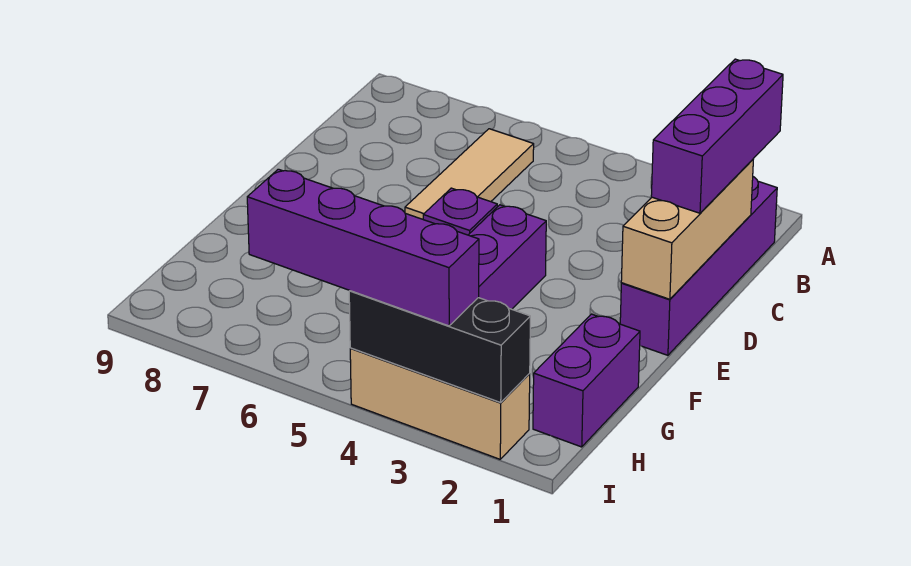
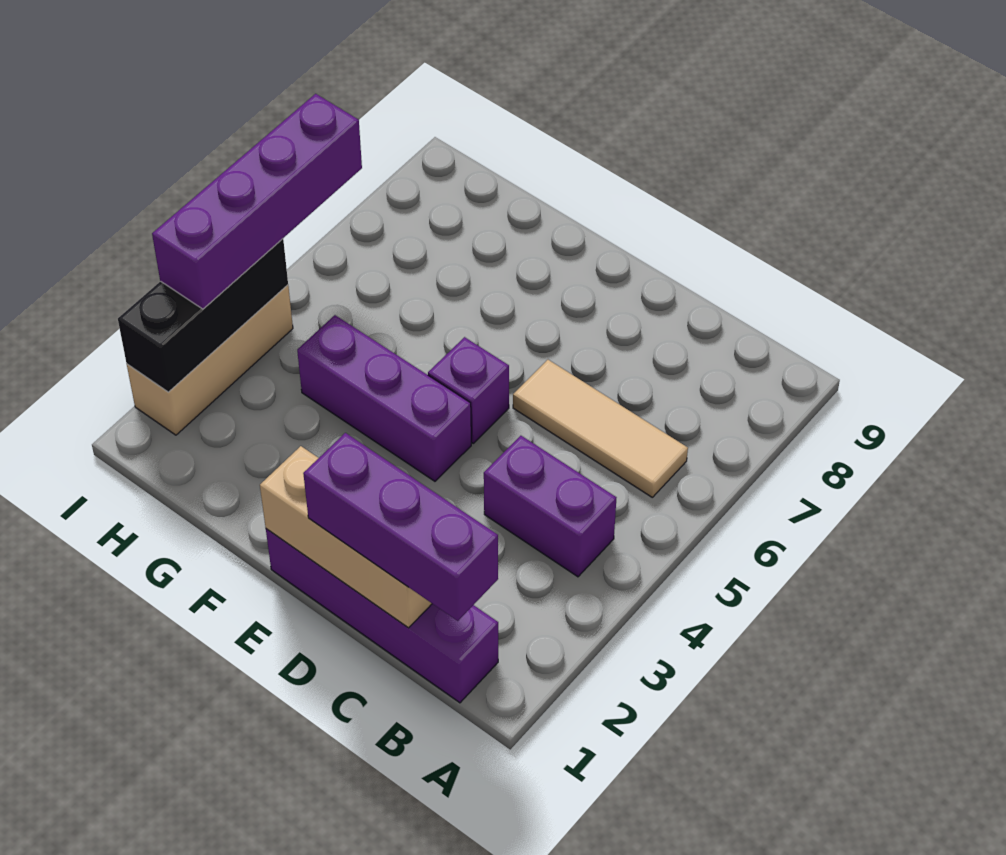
purple brick G1:H1 level 1 -> purple brick B4:C4 level 1

